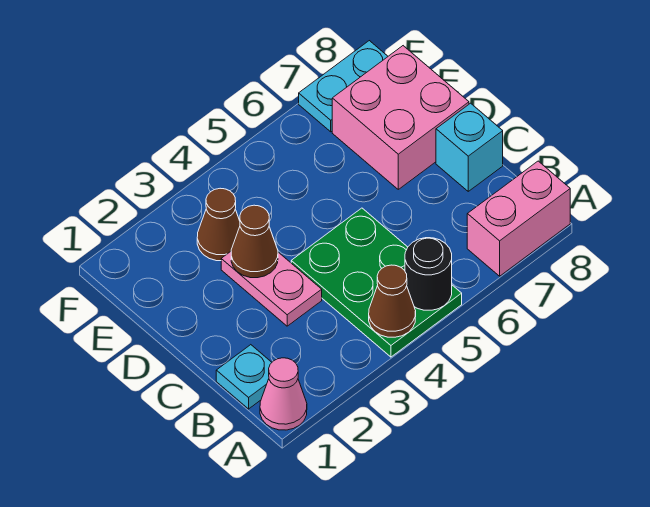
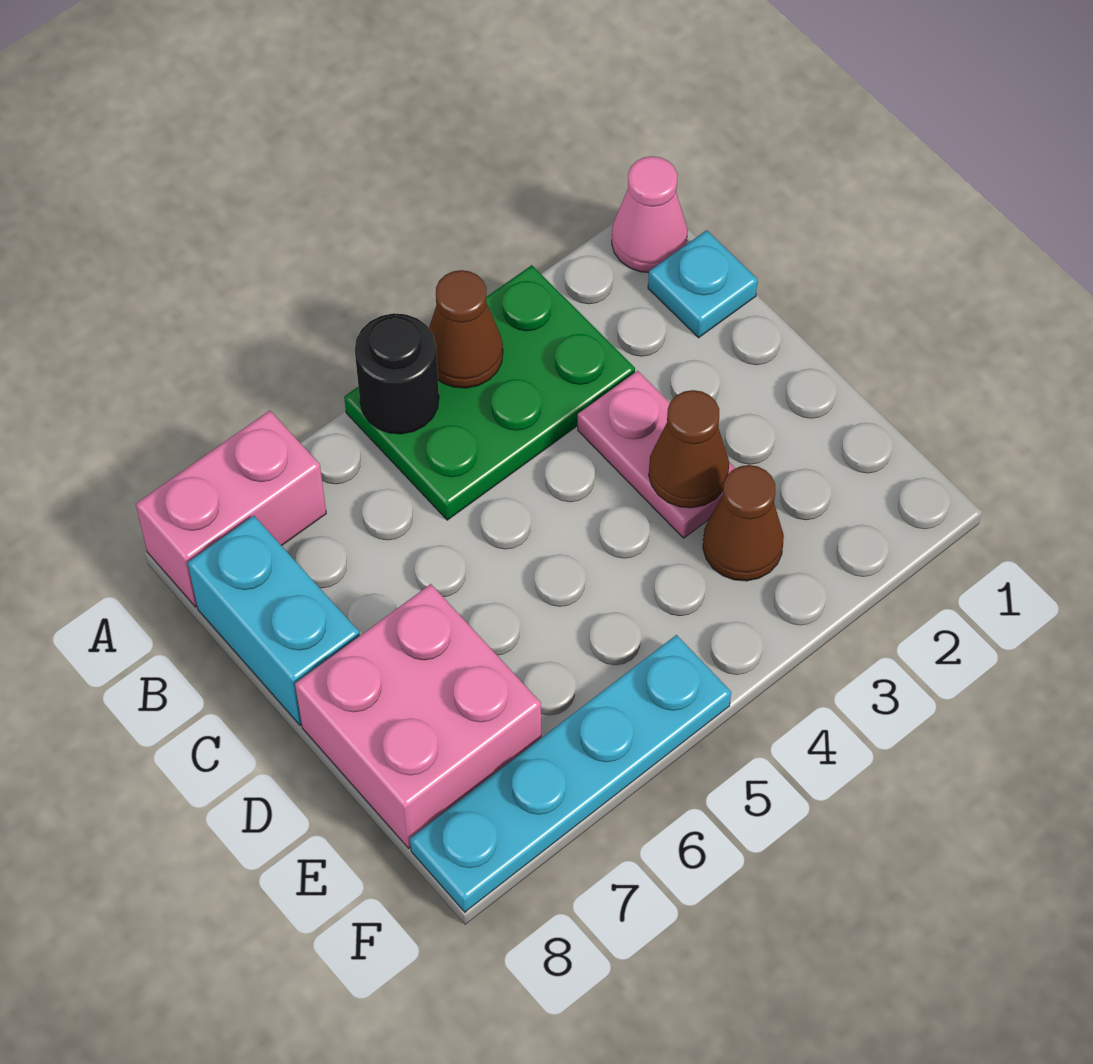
green plate A4:C5 level 1 -> green plate A3:B5 level 1
cyan brick C8 level 1 -> cyan brick B8:C8 level 1
cyan plate F7:F8 level 1 -> cyan plate F5:F8 level 1

